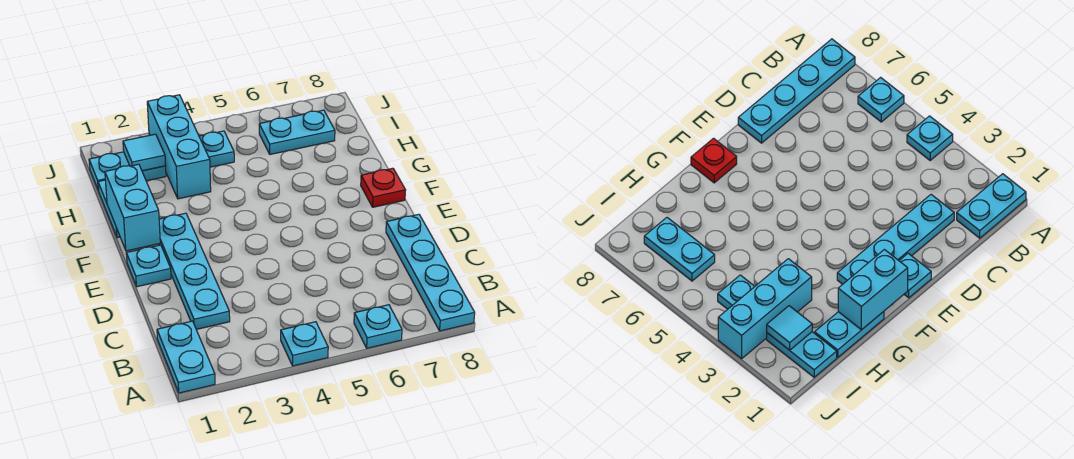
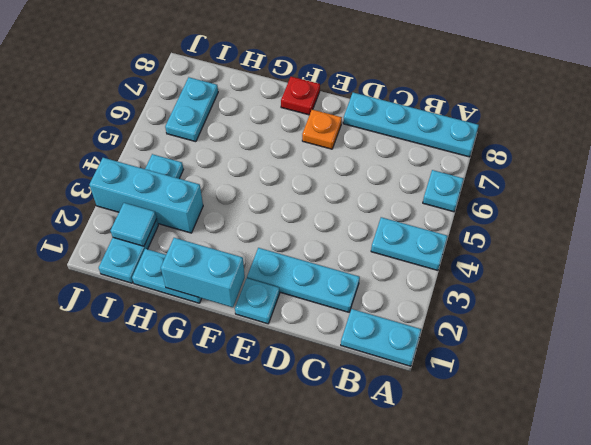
cyan plate A4 level 1 -> cyan plate A4:B4 level 1
cyan plate C2:F2 level 1 -> cyan plate C2:E2 level 1
none -> orange plate E7 level 1

